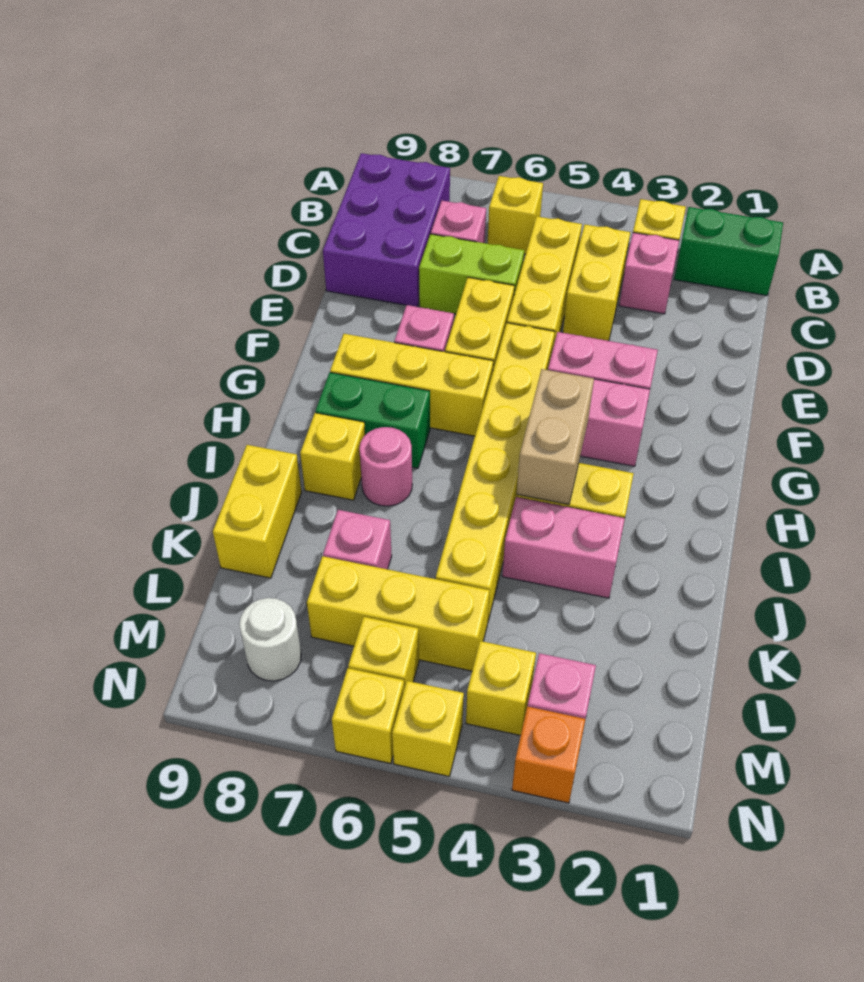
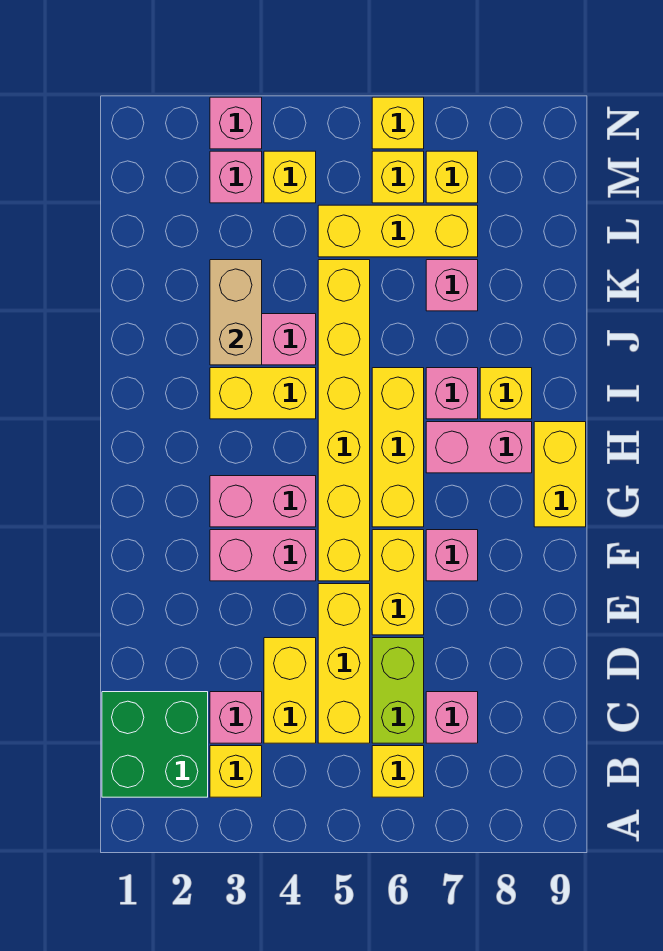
green brick B1:B2 level 1 -> green brick B1:C2 level 1
purple brick B8:D9 level 1 -> none
lime brick D6:D7 level 1 -> lime brick C6:D6 level 1
yellow brick G6:G8 level 1 -> yellow brick G6:I6 level 1
tan brick H4:I4 level 2 -> tan brick J3:K3 level 2
green brick H7:H8 level 1 -> pink brick H7:H8 level 1
pink round brick I7 level 1 -> pink brick I7 level 1
yellow brick J9:K9 level 1 -> yellow brick G9:H9 level 1
white round brick M8 level 1 -> none
orange brick N3 level 1 -> pink brick N3 level 1
yellow brick N5 level 1 -> yellow brick M7 level 1

